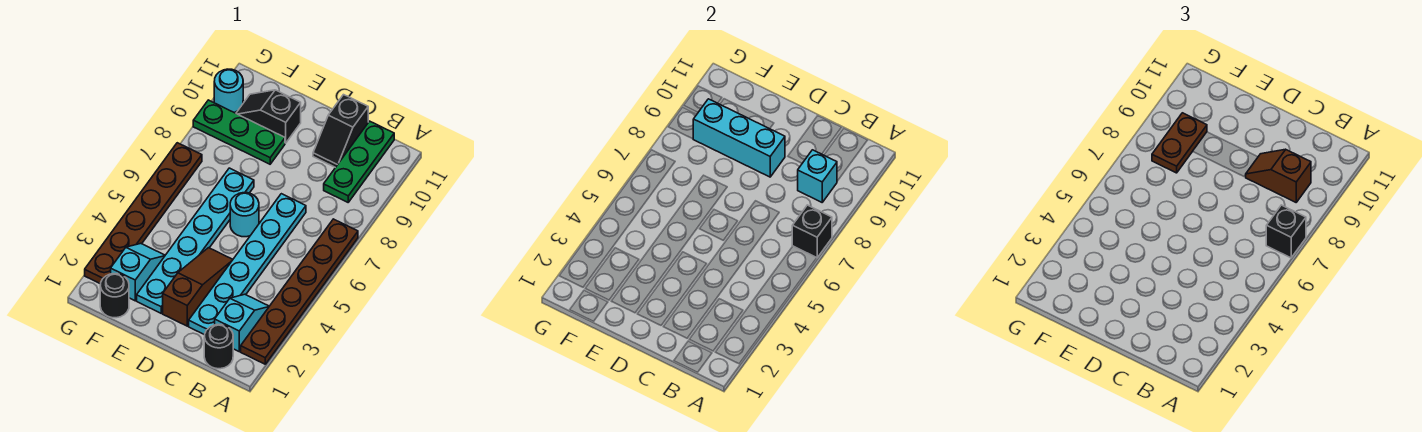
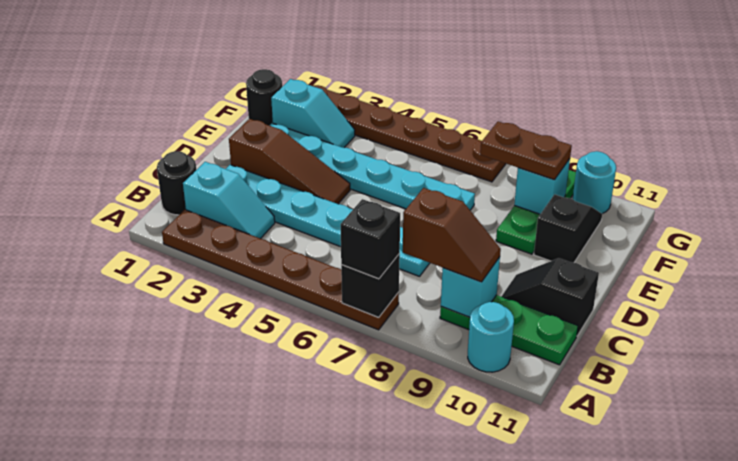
brown slope B9:C9 level 3 top B -> brown slope B8:B9 level 3 top 8
cyan round brick D6 level 1 -> cyan round brick A10 level 1
cyan brick D9:F9 level 2 -> cyan brick F9 level 2

